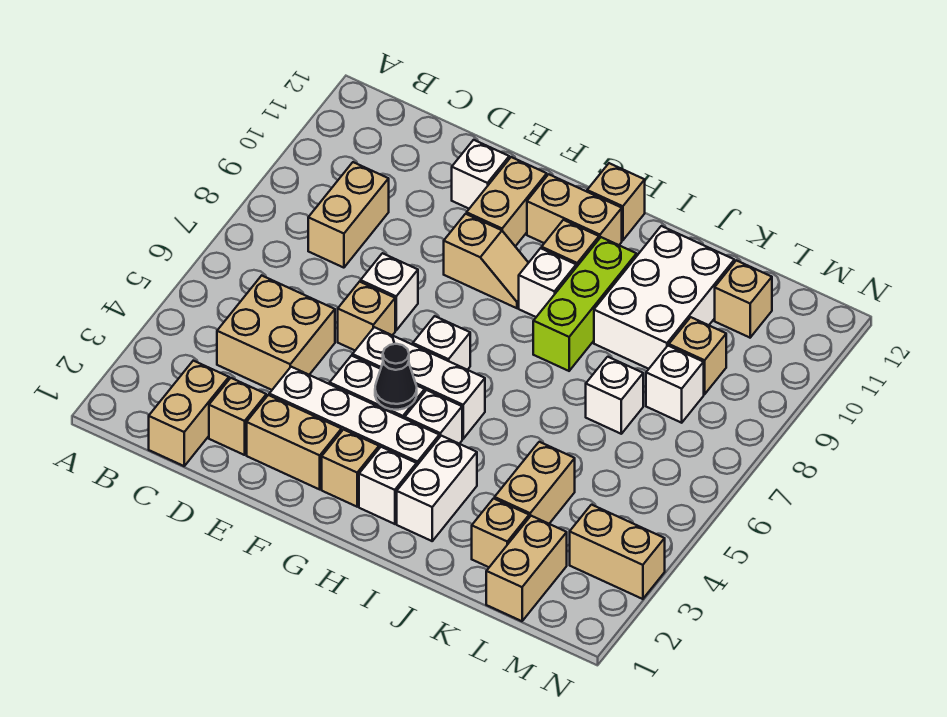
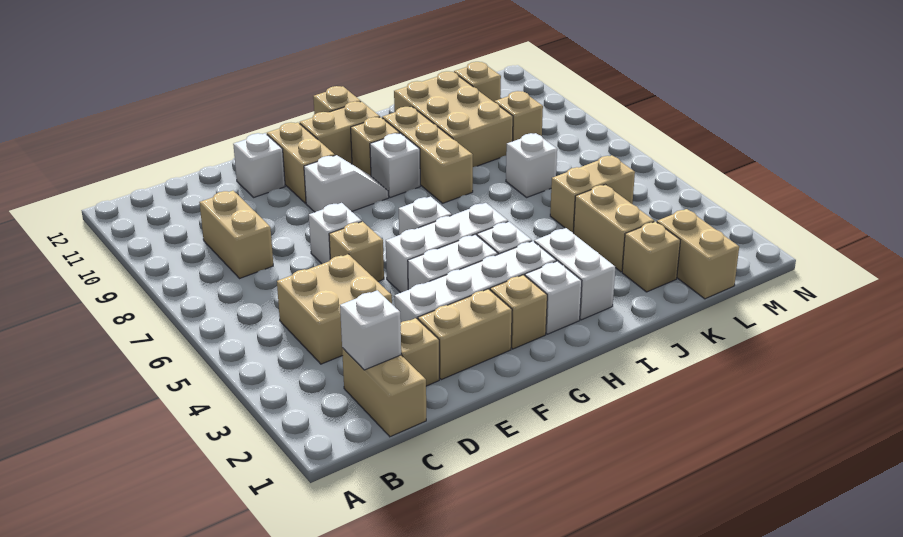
tan slope F9:G9 level 1 top F -> white slope F9:G9 level 1 top F
black cone G4 level 2 -> none
lime brick I8:I10 level 1 -> tan brick I8:I10 level 1
white brick J9:K11 level 1 -> tan brick J9:K11 level 1
white brick L8 level 1 -> white brick C2 level 2
tan brick M3:N3 level 1 -> tan brick K5:L5 level 1

